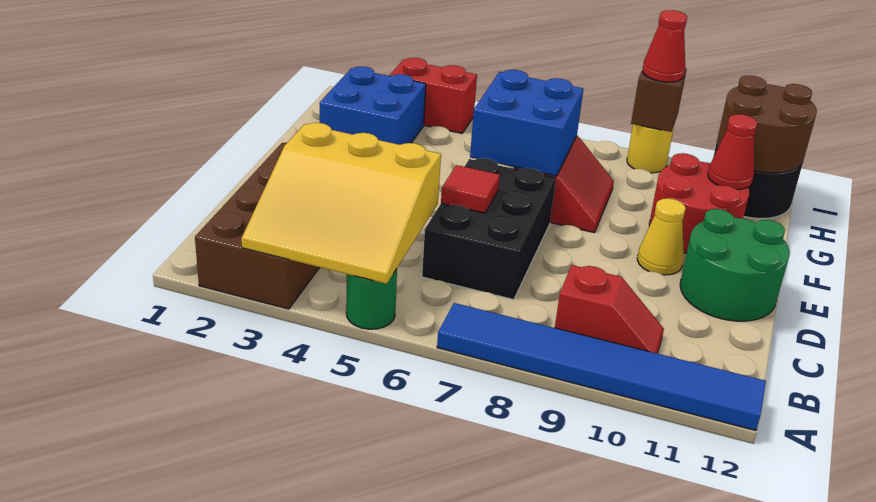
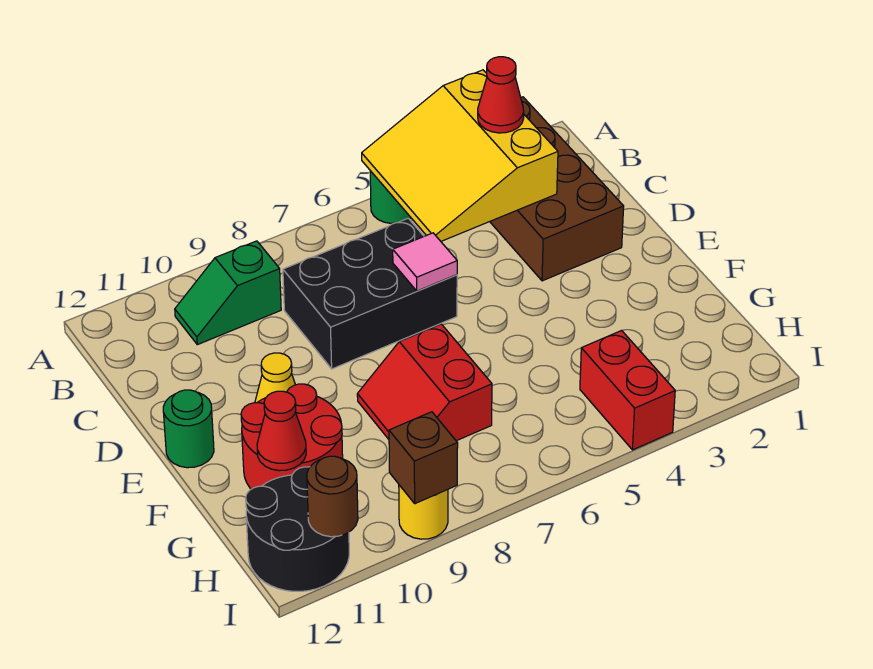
yellow slope A3:C5 level 2 top C -> yellow slope A3:C5 level 2 top 3
blue tile A7:A12 level 1 -> none
red slope B9:B10 level 1 top 9 -> green slope B9:B10 level 1 top 9
black brick C6:E7 level 1 -> black brick C6:D8 level 1
red tile D6 level 2 -> pink tile D6 level 2
green round brick D11:E12 level 1 -> green round brick E12 level 1
blue brick F6:G7 level 2 -> none
blue brick G2:H3 level 1 -> none
brown round brick H11:I12 level 2 -> brown round brick I11 level 2
red brick I3:I4 level 1 -> red brick H4:I4 level 1
red cone I9 level 3 -> red cone B3 level 3

